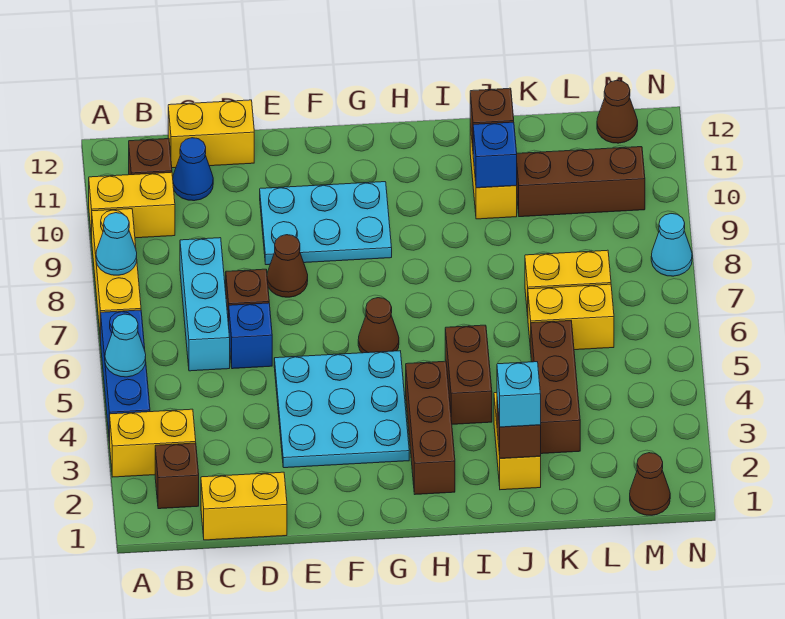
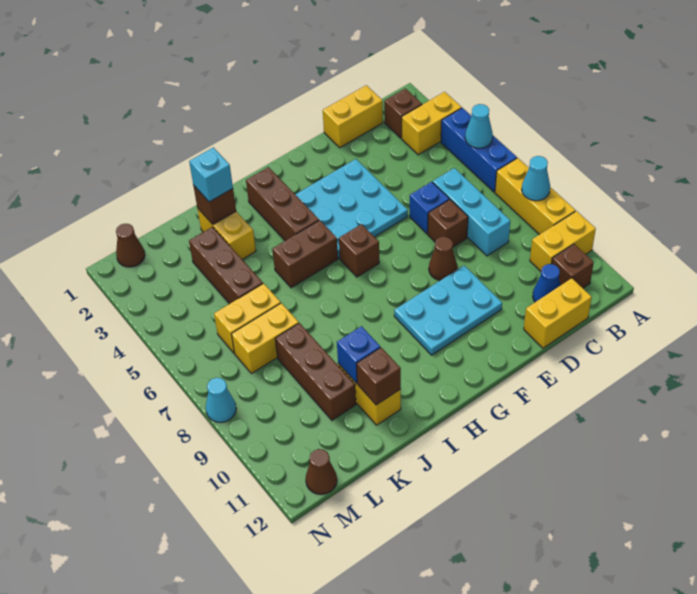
brown cone G6 level 1 -> brown brick G6 level 1
brown brick I4:I5 level 1 -> brown brick H5:I5 level 1
brown brick K10:M10 level 1 -> brown brick K8:K10 level 1

